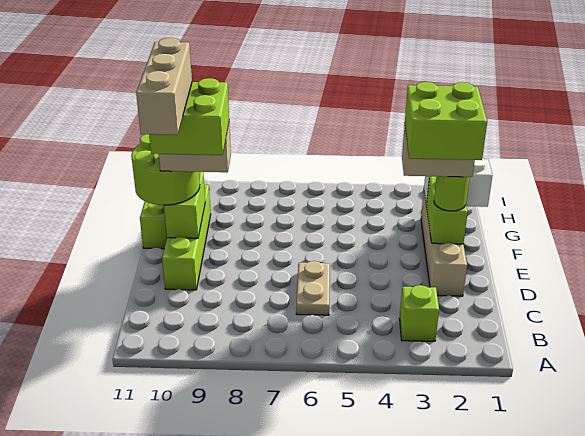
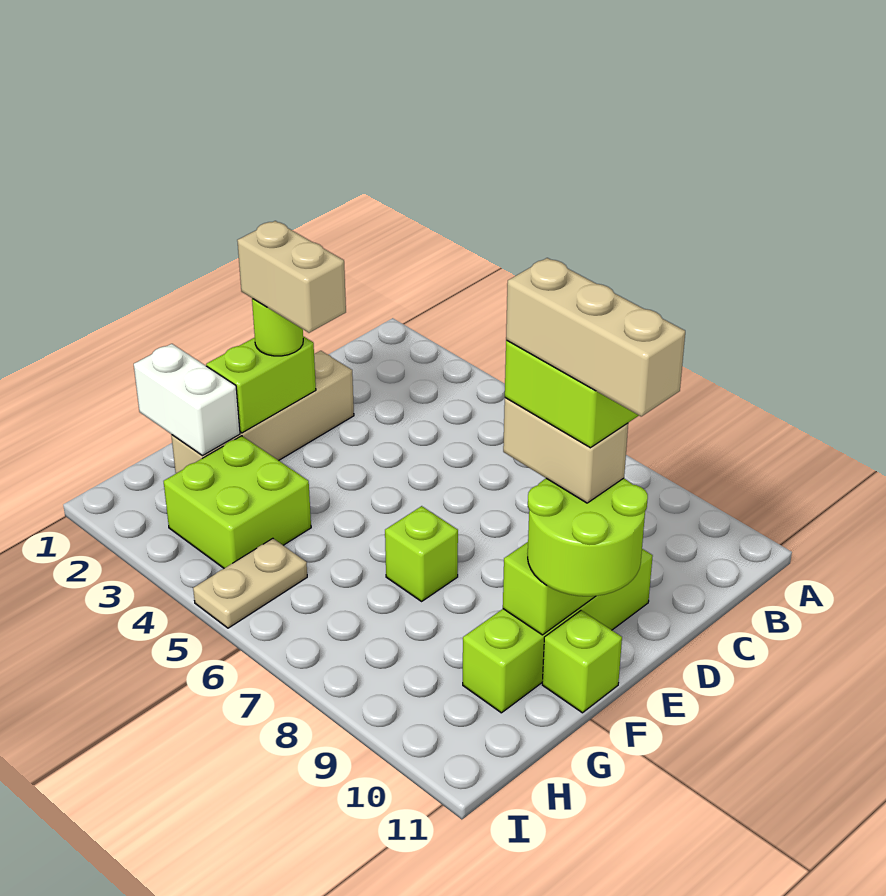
lime brick B3 level 1 -> lime brick F7 level 1
tan plate C6:D6 level 1 -> tan plate H5:I5 level 1
tan brick C10:E10 level 6 -> tan brick E9:E11 level 6
lime brick D2:E3 level 5 -> lime brick G3:H4 level 1

